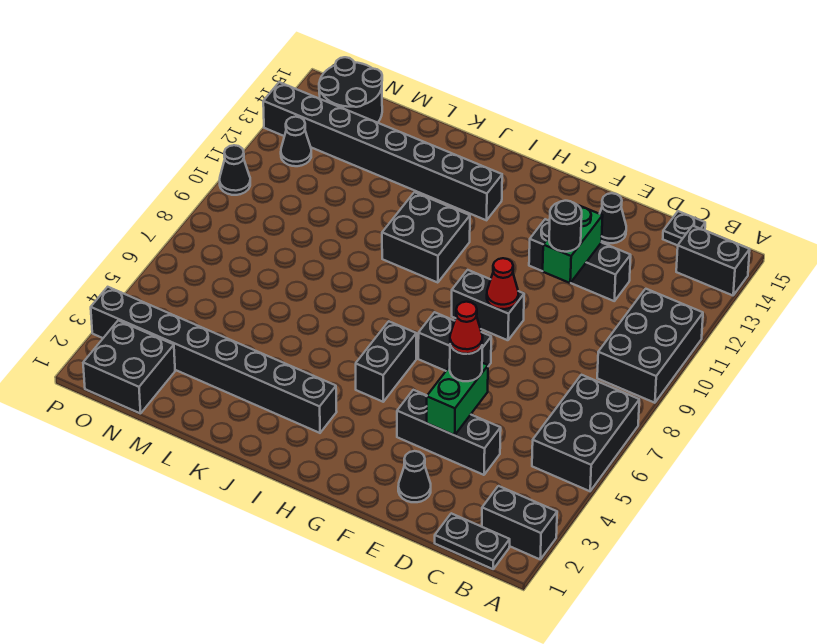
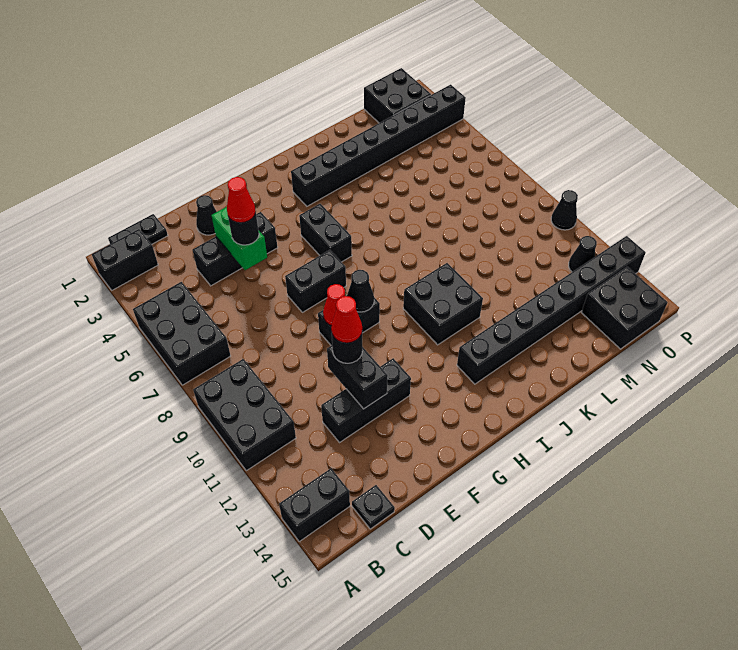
green brick E11:E12 level 2 -> black brick E11:E12 level 2
none -> red cone E11 level 4
black cone E14 level 1 -> black cone G9 level 2
black round brick N14:O15 level 1 -> black brick N14:O15 level 1

